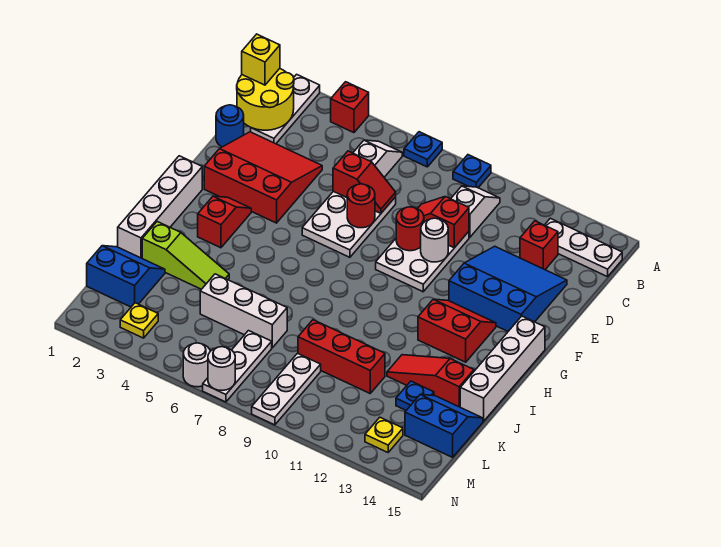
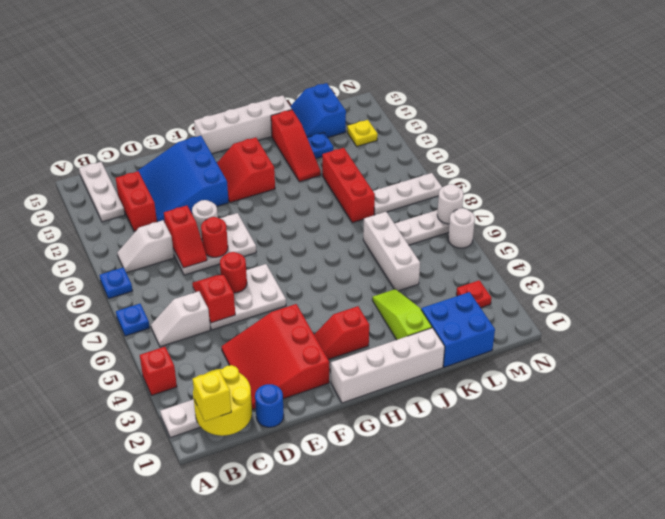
red brick C13 level 1 -> red brick C12:C13 level 1
blue slope K1:L2 level 1 top L -> blue brick K1:L2 level 1
yellow plate M3 level 1 -> red plate M3 level 1

